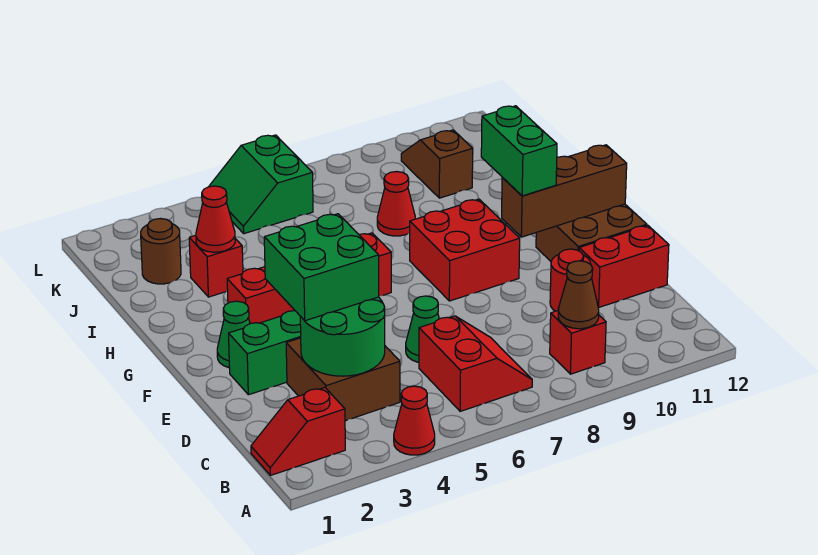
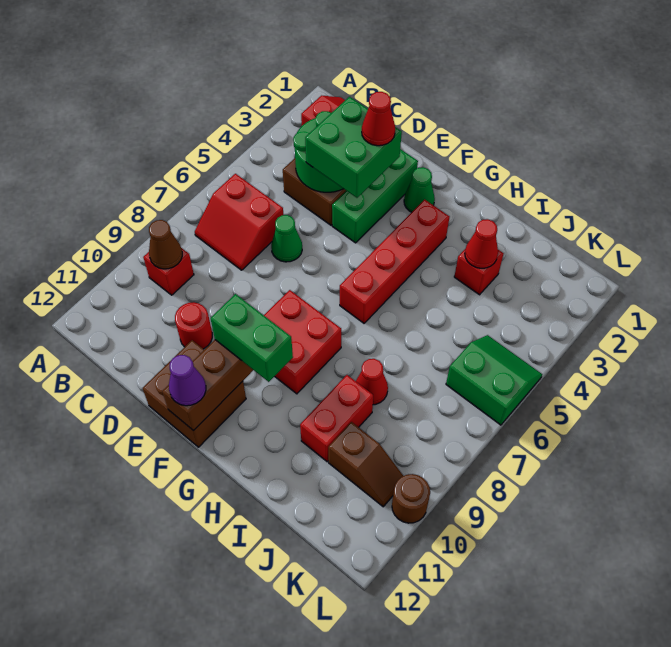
red cone A4 level 1 -> red cone E3 level 4
red brick D11:D12 level 1 -> red brick I9:I10 level 1
none -> purple cone F12 level 3
brown round brick J2 level 1 -> brown round brick L10 level 1

